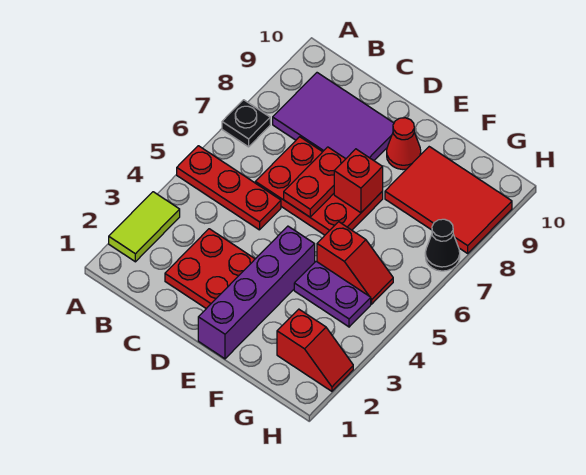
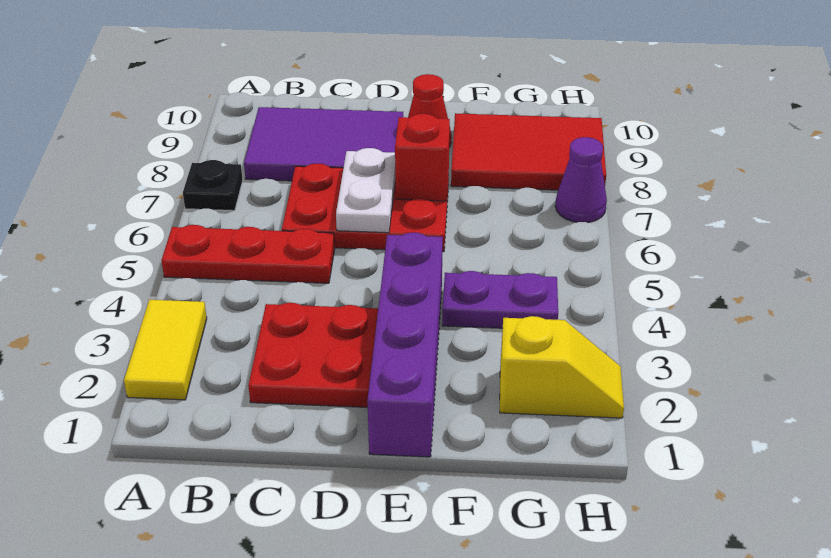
lime tile A2:A3 level 1 -> yellow tile A2:A3 level 1
red plate D6:D7 level 2 -> white plate D6:D7 level 2
red slope F5:G5 level 1 top F -> none
red slope G2:H2 level 1 top G -> yellow slope G2:H2 level 1 top G
black cone H7 level 1 -> purple cone H7 level 1

